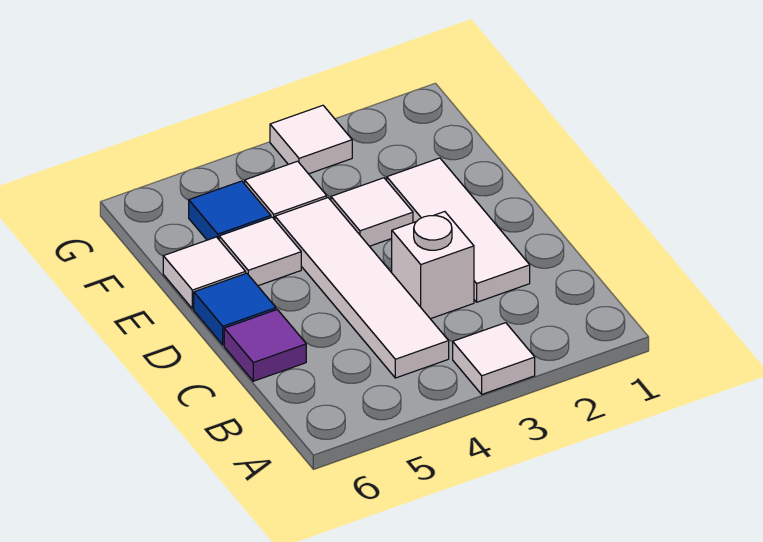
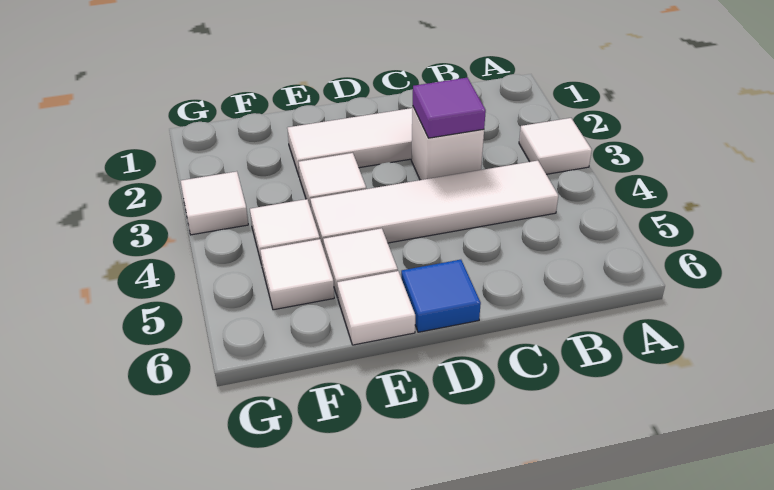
purple tile C6 level 1 -> purple tile C3 level 2
blue tile F5 level 1 -> white tile F5 level 1

